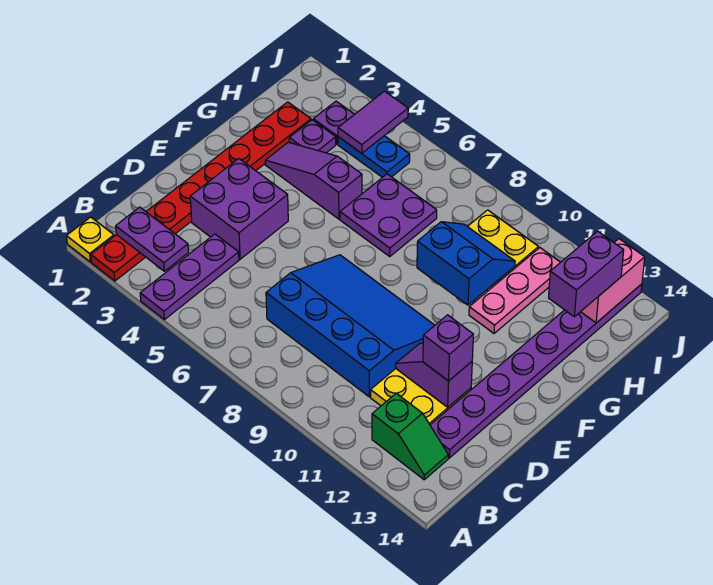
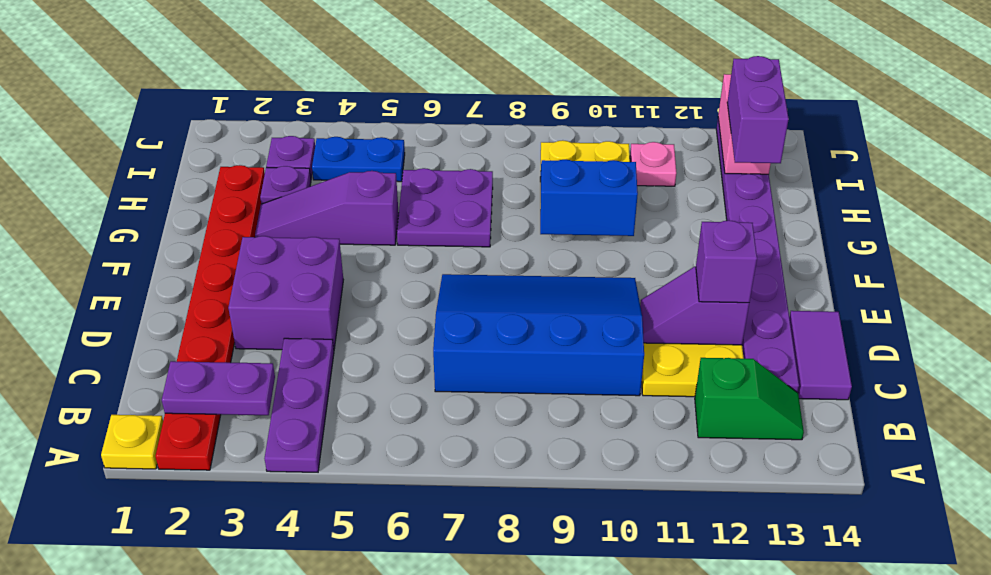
pink plate G11:I11 level 1 -> pink plate I11 level 1
purple tile I4:J4 level 2 -> purple tile C14:D14 level 1

